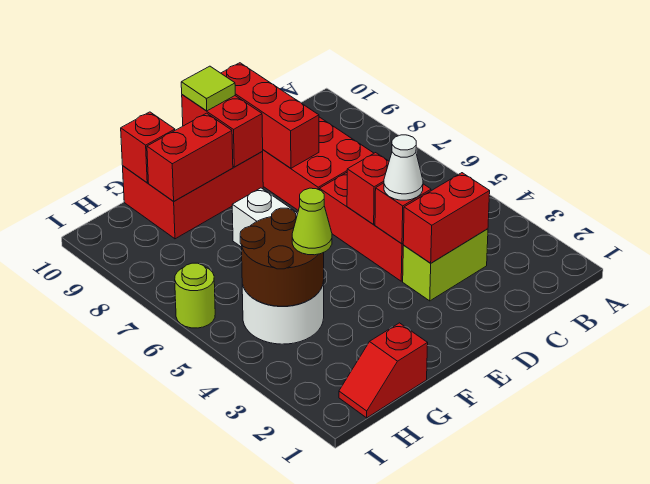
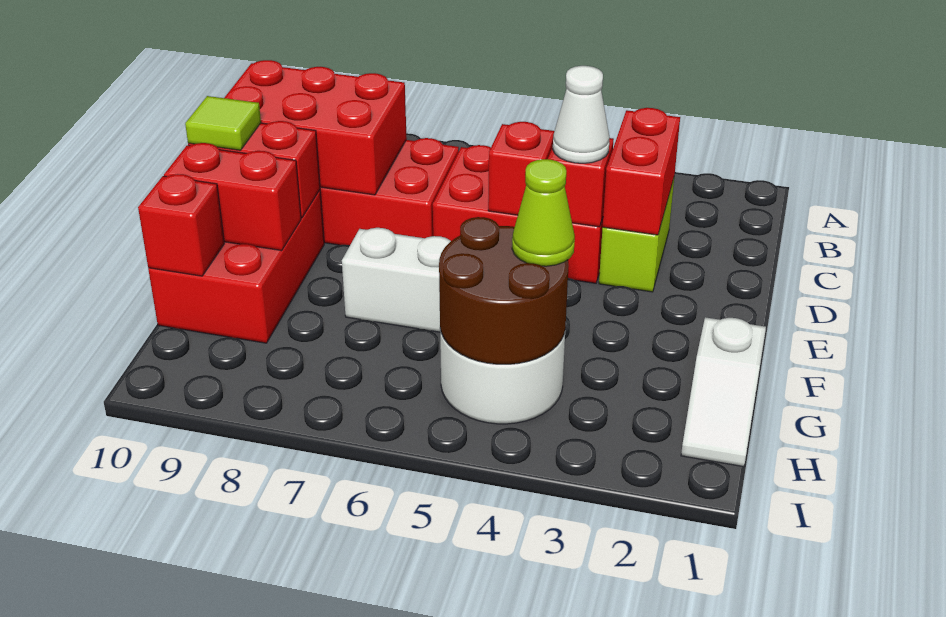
red brick D8:D10 level 2 -> red brick C8:D10 level 2
red brick F9:G9 level 2 -> red brick F9:F10 level 2
red slope G1:H1 level 1 top G -> white slope G1:H1 level 1 top G
lime round brick I6 level 1 -> none

